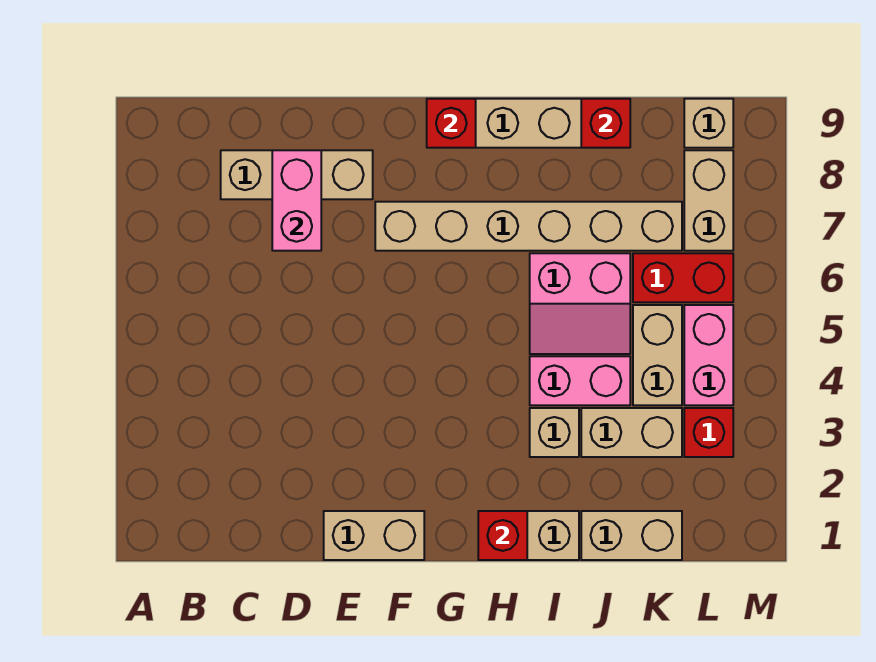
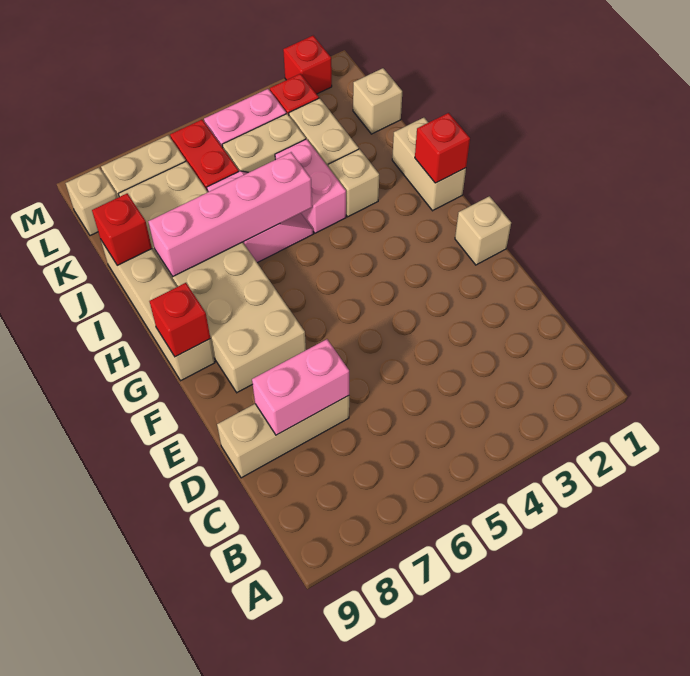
tan brick C8:E8 level 1 -> tan brick D7:D9 level 1
tan brick E1:F1 level 1 -> tan brick F1 level 1
tan brick F7:K7 level 1 -> tan brick F7:K8 level 1
none -> pink brick I5:I8 level 2
tan brick J1:K1 level 1 -> tan brick K1 level 1
none -> red brick M2 level 1

